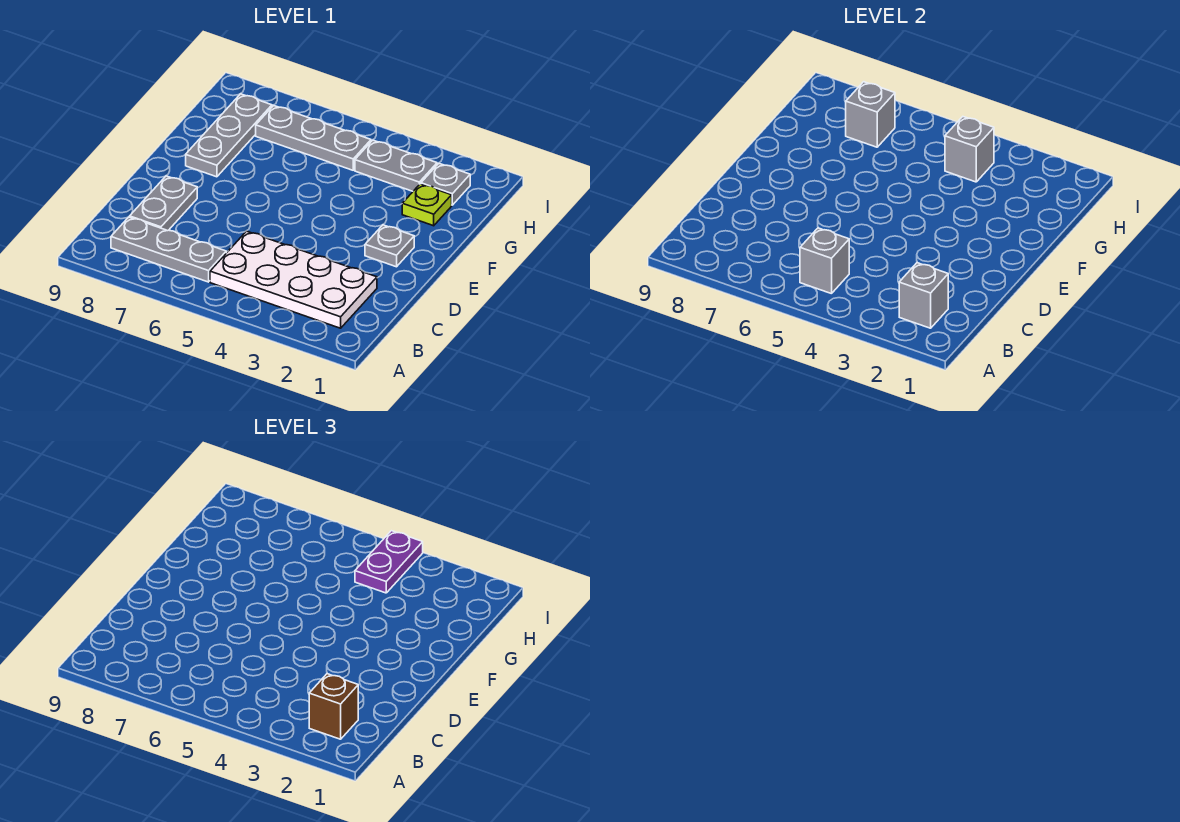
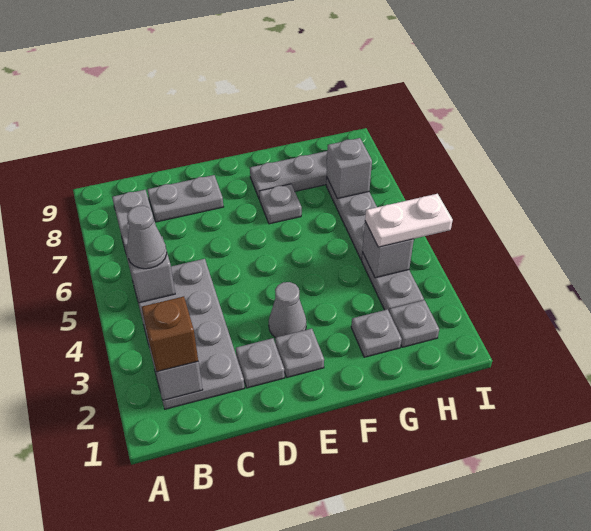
white plate B2:C5 level 1 -> grey plate B2:C5 level 1
none -> grey cone B5 level 3
none -> grey plate D2 level 1
none -> grey cone E3 level 1
none -> grey plate F7 level 1
lime plate G2 level 1 -> grey plate G2 level 1
purple plate H4:I4 level 3 -> white plate H4:I4 level 3

